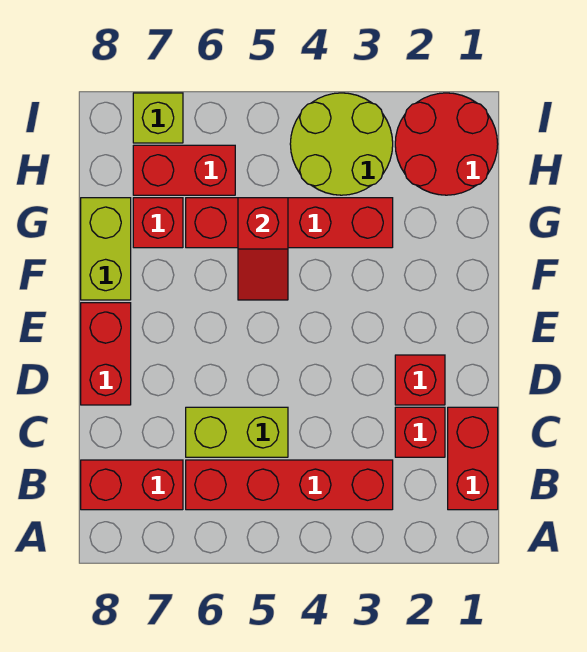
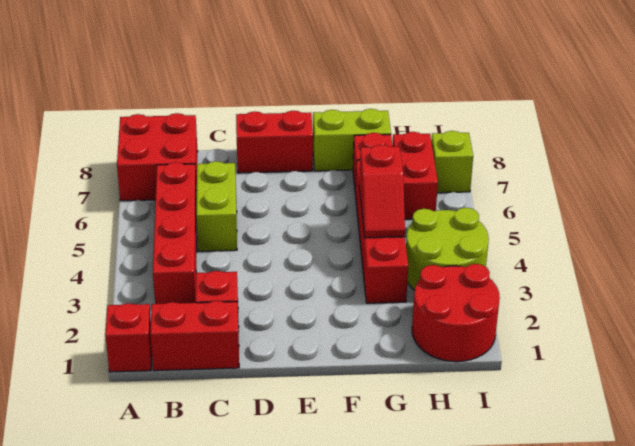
red brick B7:B8 level 1 -> red brick A7:B8 level 1
red brick D2 level 1 -> red brick A1 level 1
red slope F5:G5 level 2 top G -> red slope G4:G5 level 2 top 5

